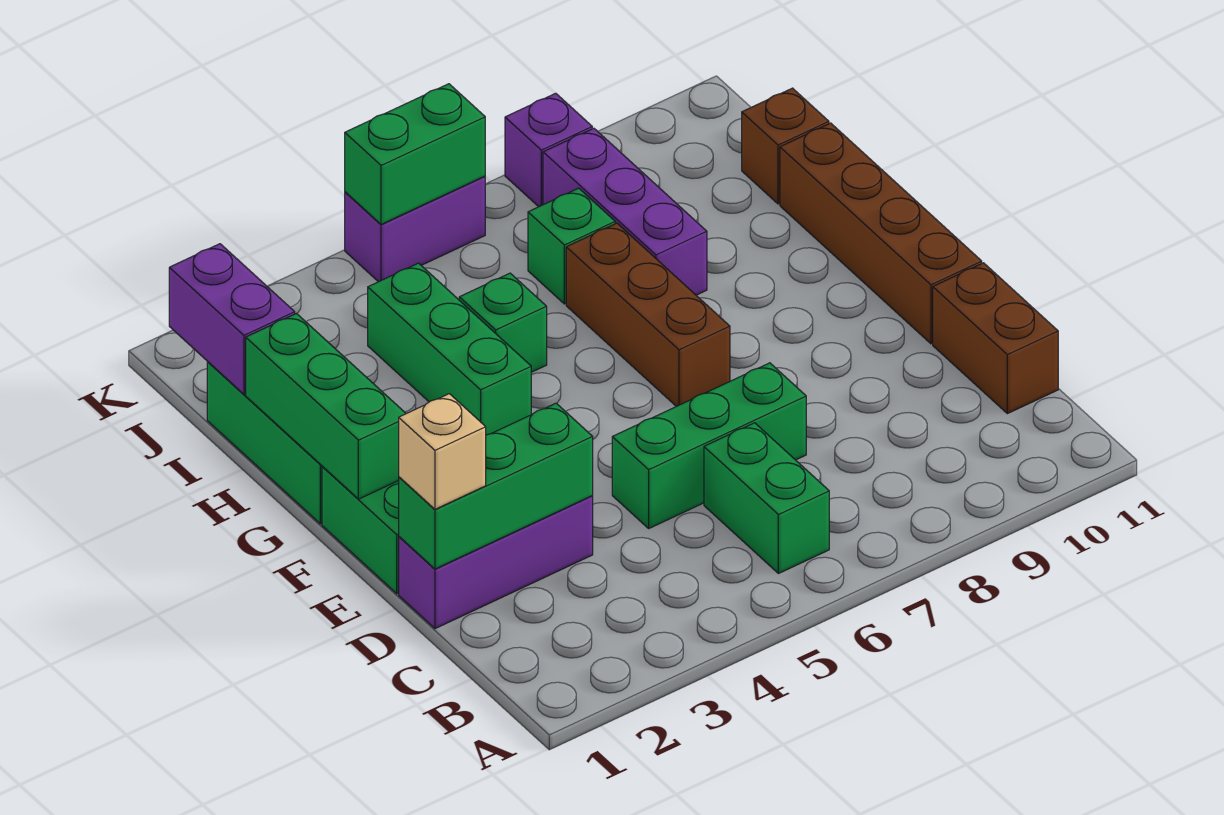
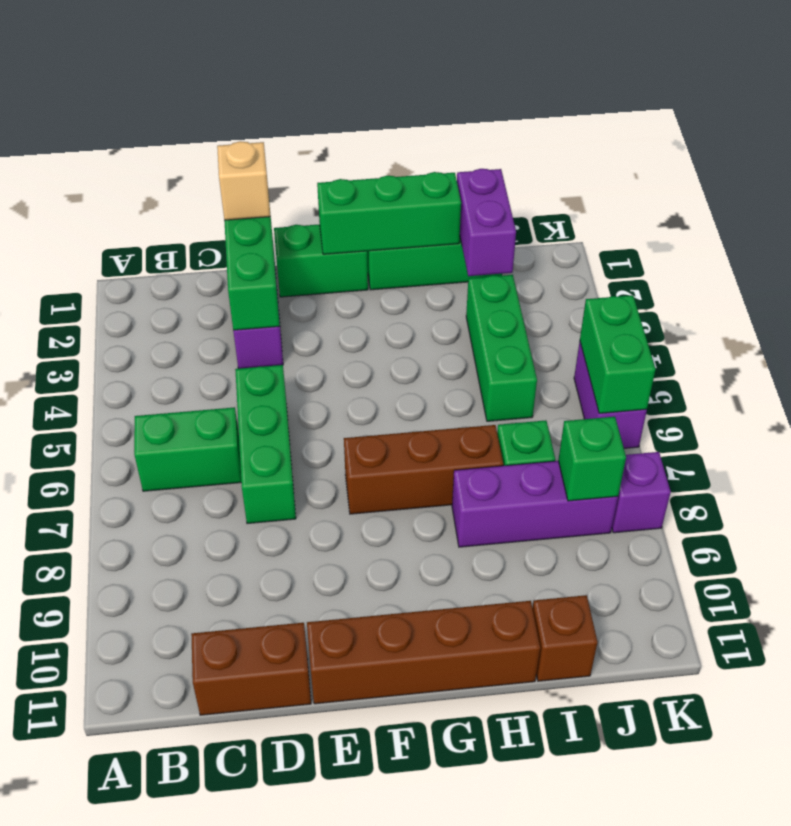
green brick G4:I4 level 1 -> green brick I3:I5 level 1
green brick H5 level 1 -> green brick J8 level 2
purple brick I1:J1 level 2 -> purple brick I1:I2 level 2

